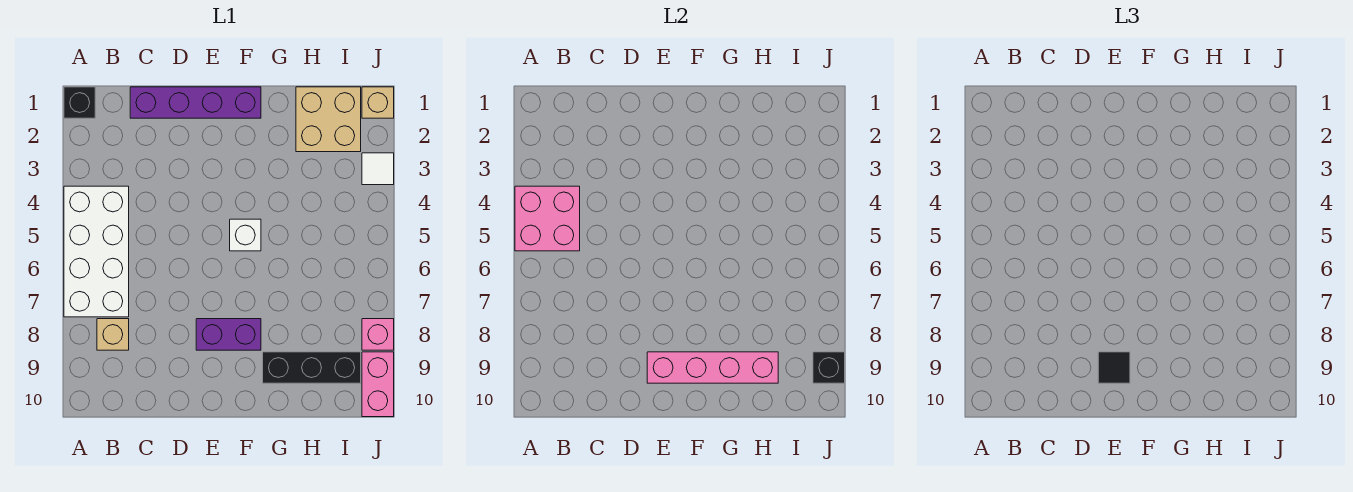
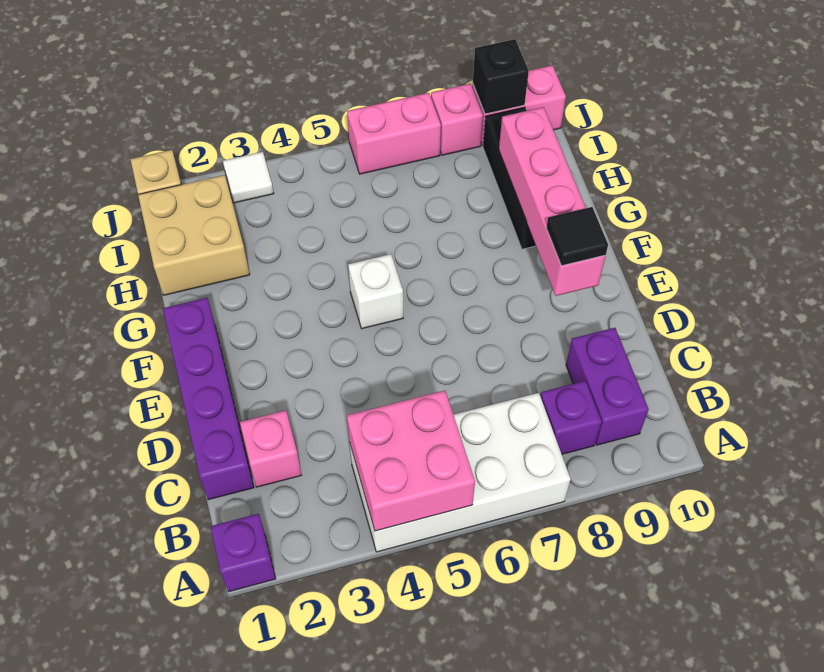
black brick A1 level 1 -> purple brick A1 level 1
tan brick B8 level 1 -> purple brick B8 level 1
none -> pink brick C2 level 1
purple brick E8:F8 level 1 -> purple brick B9:C9 level 1
none -> pink brick J6:J7 level 1

